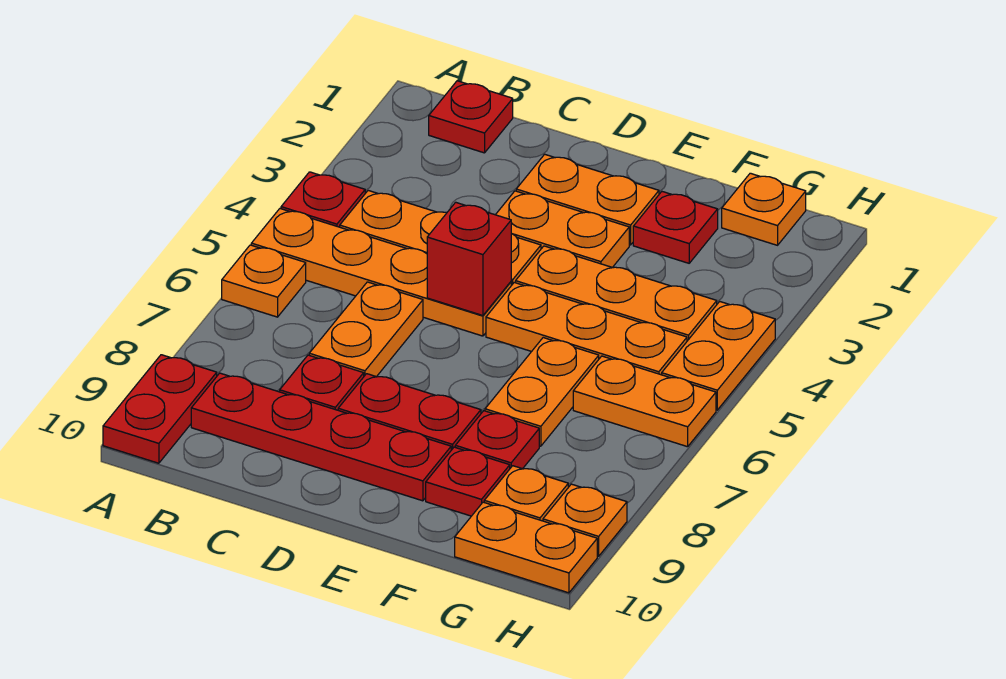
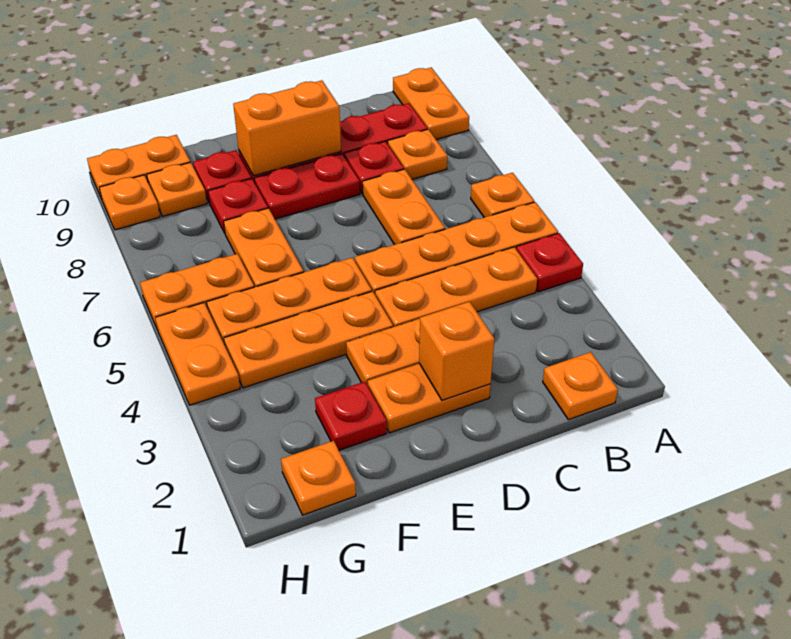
red plate A9:A10 level 1 -> orange plate A9:A10 level 1
red plate B1 level 1 -> orange plate B1 level 1
none -> orange plate B8 level 1
none -> orange brick D2 level 2
red brick D5 level 2 -> none
none -> orange brick D9:E9 level 2

